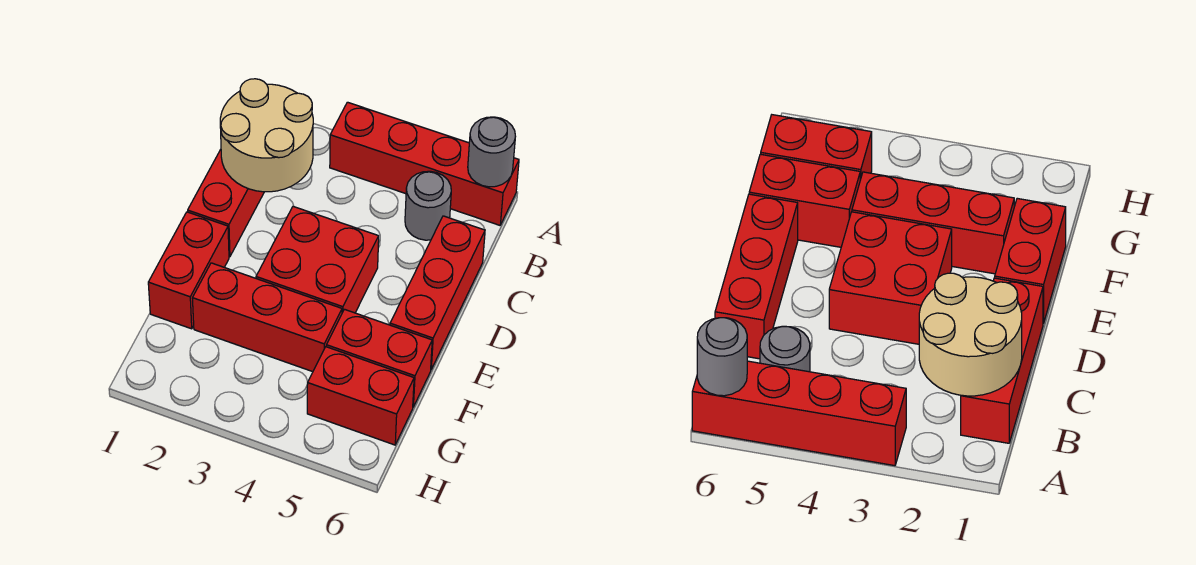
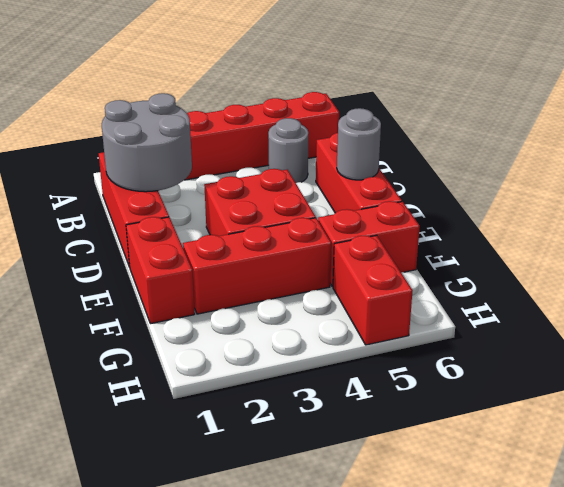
grey round brick A6 level 2 -> grey round brick D6 level 2
tan round brick B1:C2 level 2 -> grey round brick B1:C2 level 2
red brick G5:G6 level 1 -> red brick G5:H5 level 1

